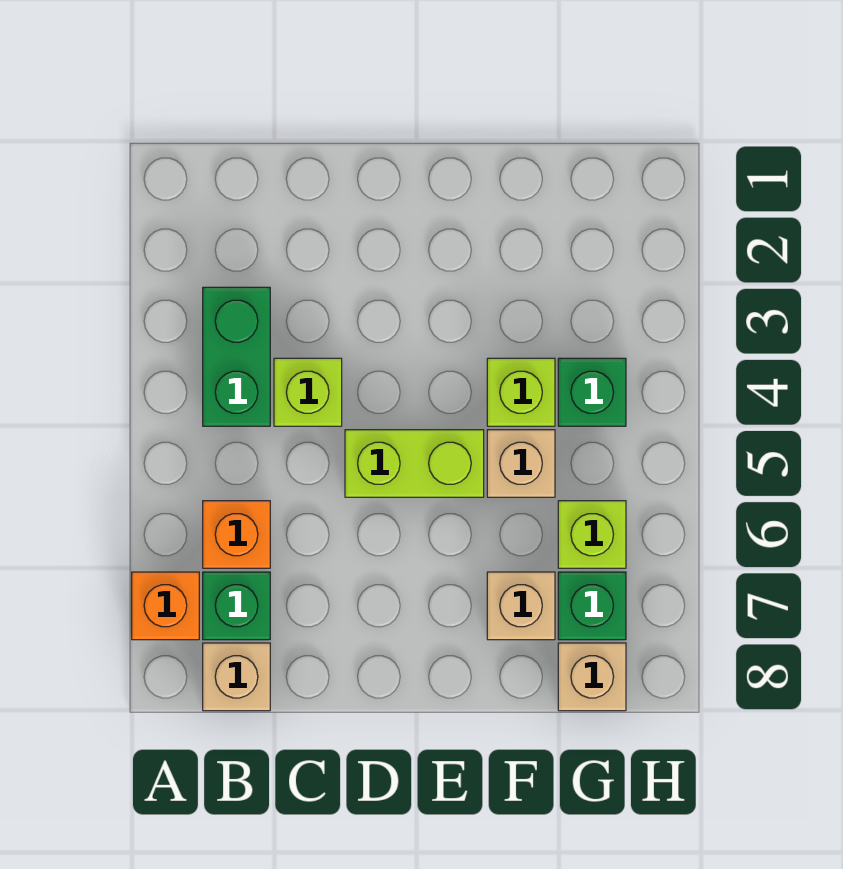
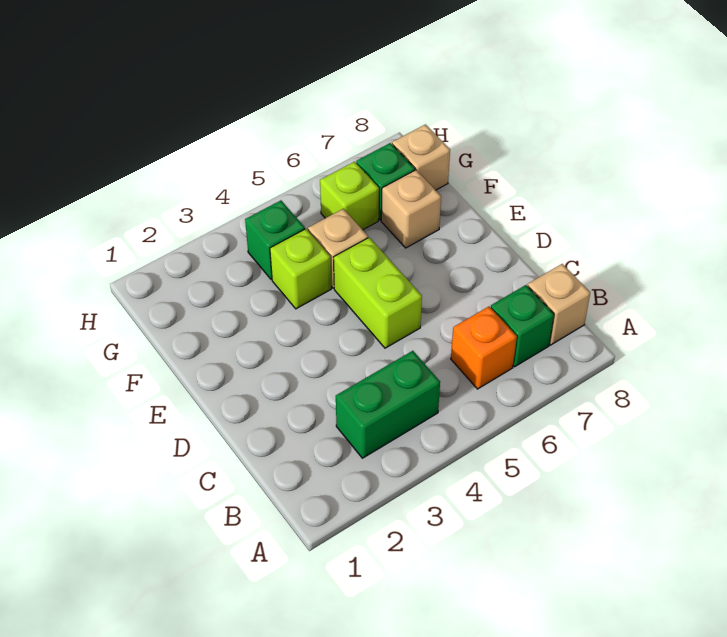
orange brick A7 level 1 -> none
lime brick C4 level 1 -> none

